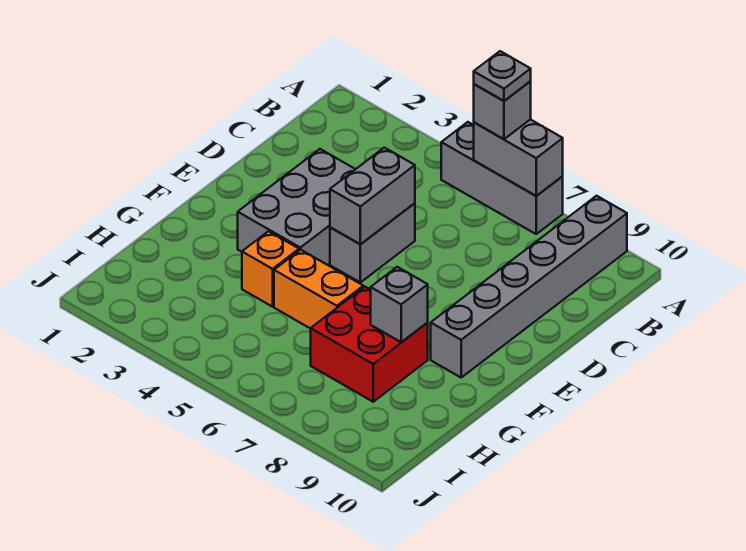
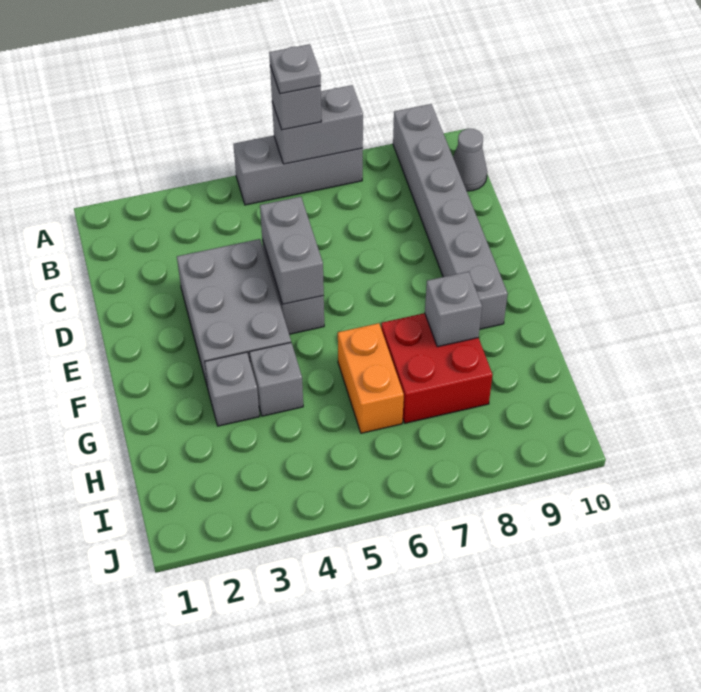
none -> grey cone B10 level 1
none -> grey brick G3 level 1
orange brick G4 level 1 -> grey brick G4 level 1
orange brick G5:G6 level 1 -> orange brick G6:H6 level 1

